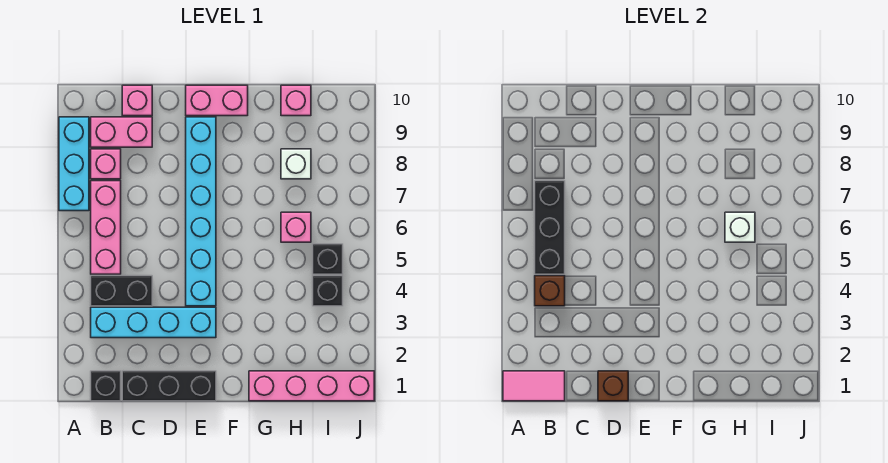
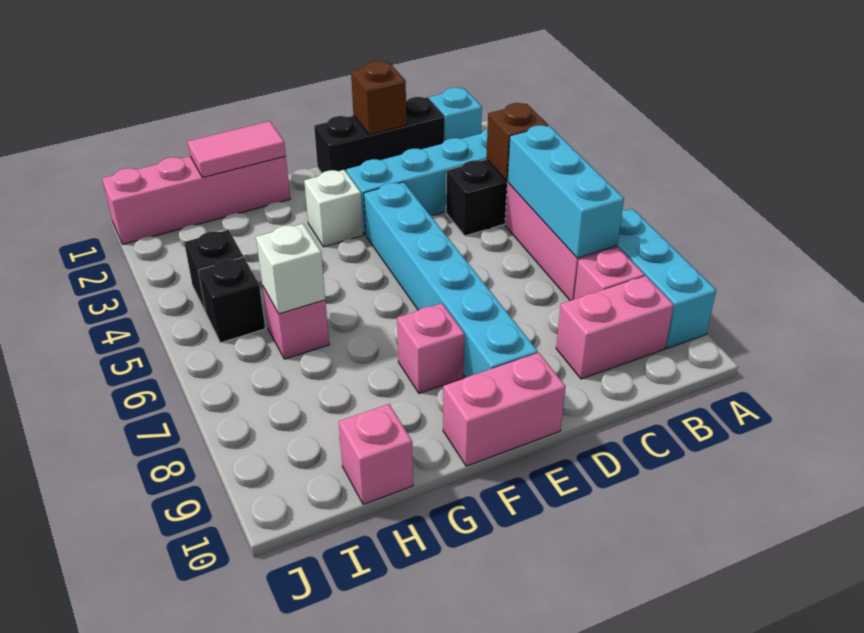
pink tile A1:B1 level 2 -> pink tile G1:H1 level 2
black brick B1 level 1 -> cyan brick B1 level 1
black brick B5:B7 level 2 -> cyan brick B5:B7 level 2
pink brick C10 level 1 -> pink brick F8 level 1
white brick H8 level 1 -> white brick F3 level 1

